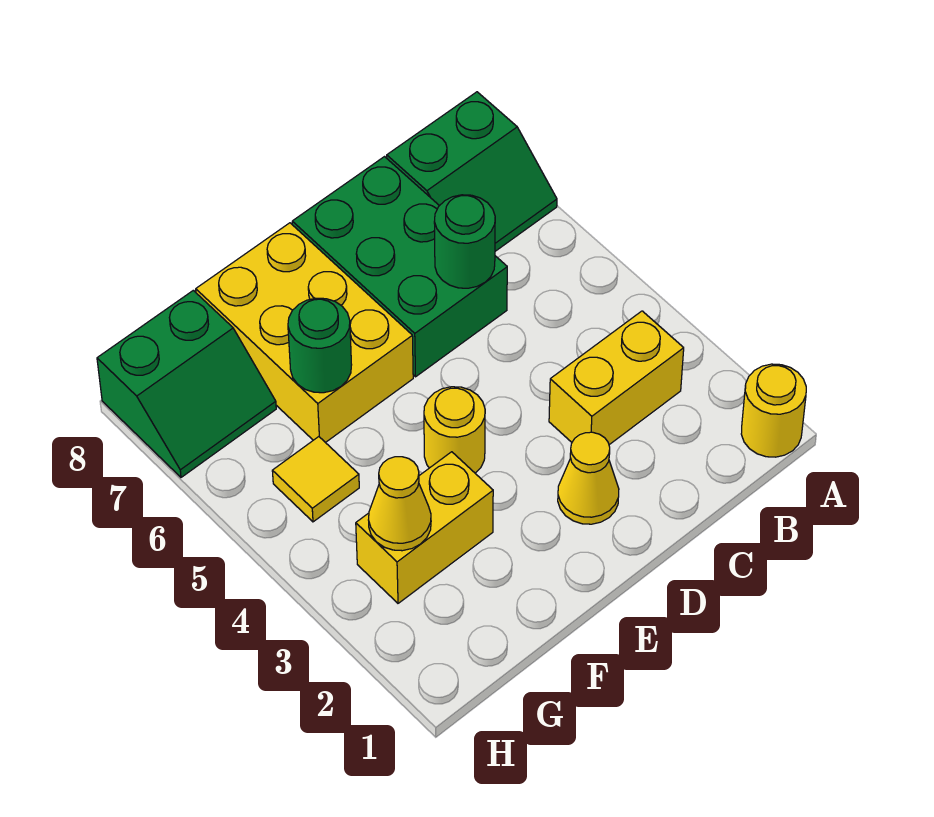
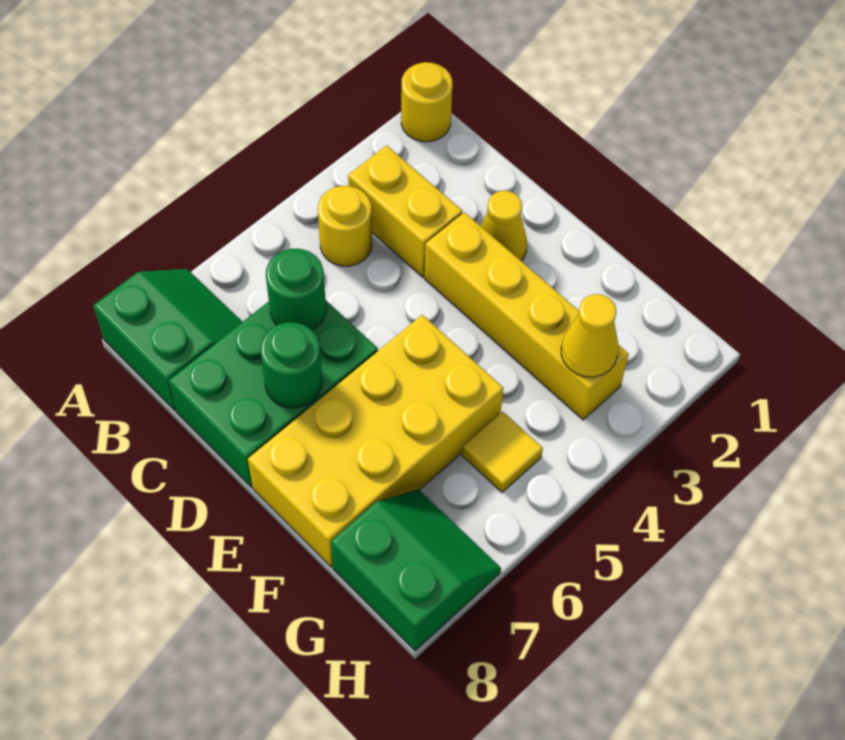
yellow round brick E4 level 1 -> yellow round brick B4 level 1
yellow brick E6:F8 level 1 -> yellow brick E5:F8 level 1
yellow brick F3:G3 level 1 -> yellow brick D3:G3 level 1
green round brick F6 level 2 -> green round brick D7 level 2

